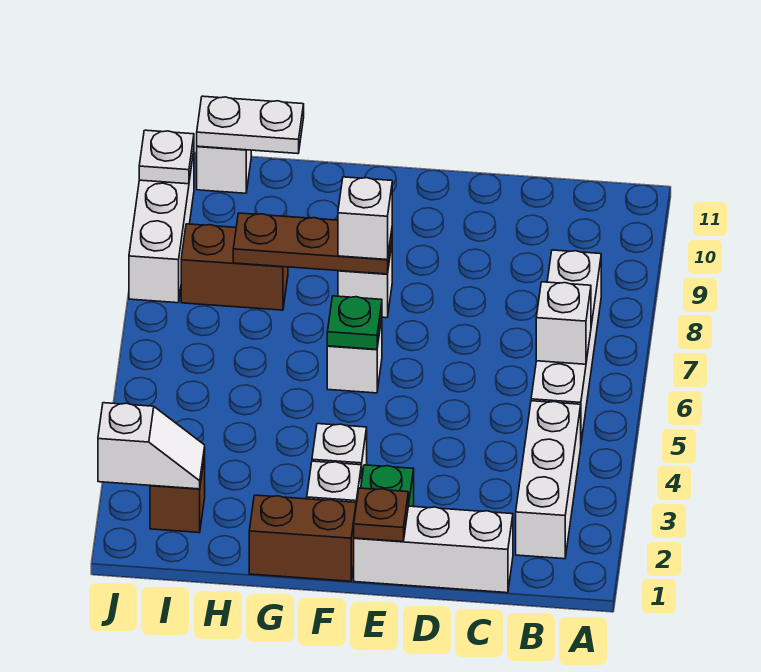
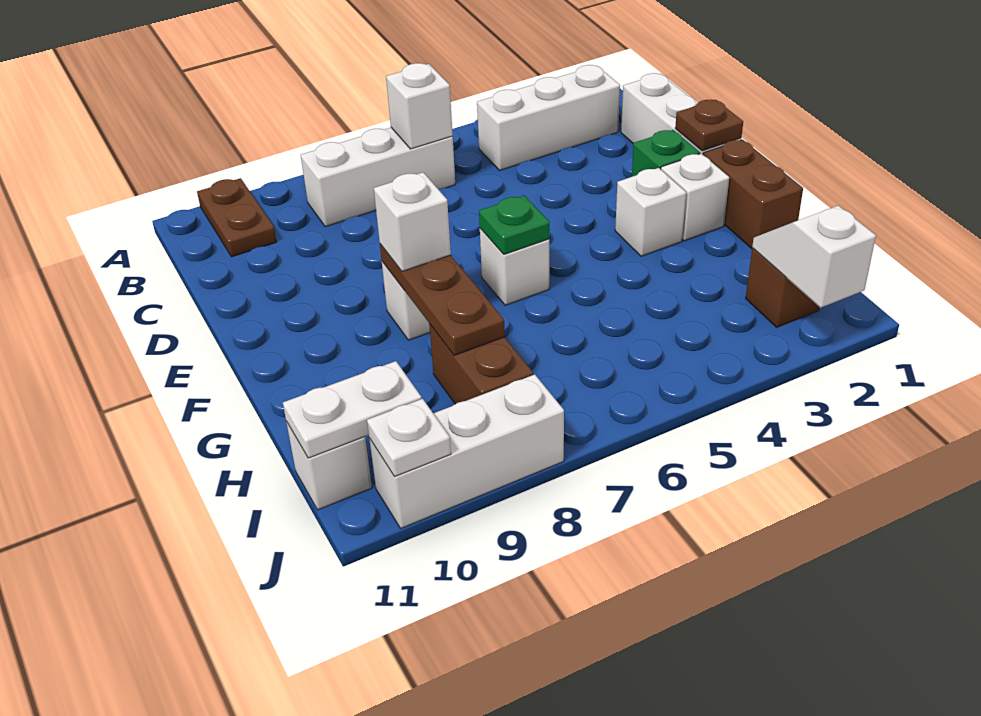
none -> brown plate A10:B10 level 1
white brick B5:B8 level 1 -> white brick B6:B8 level 1
white plate H11:I11 level 2 -> white plate I10:I11 level 2

